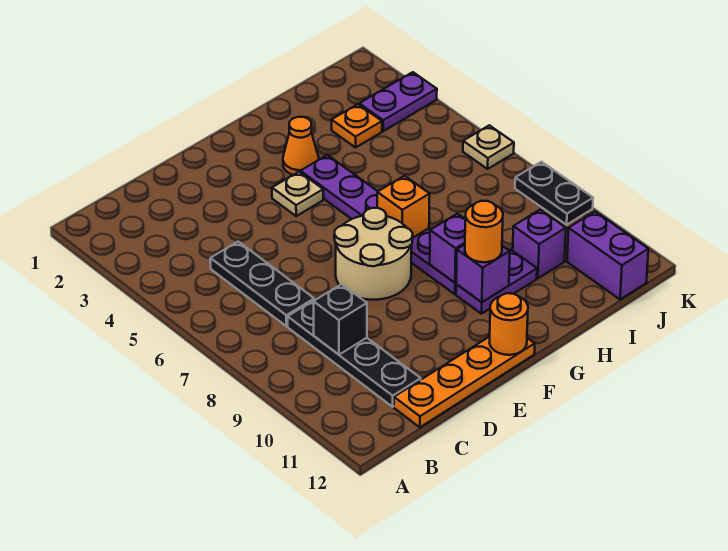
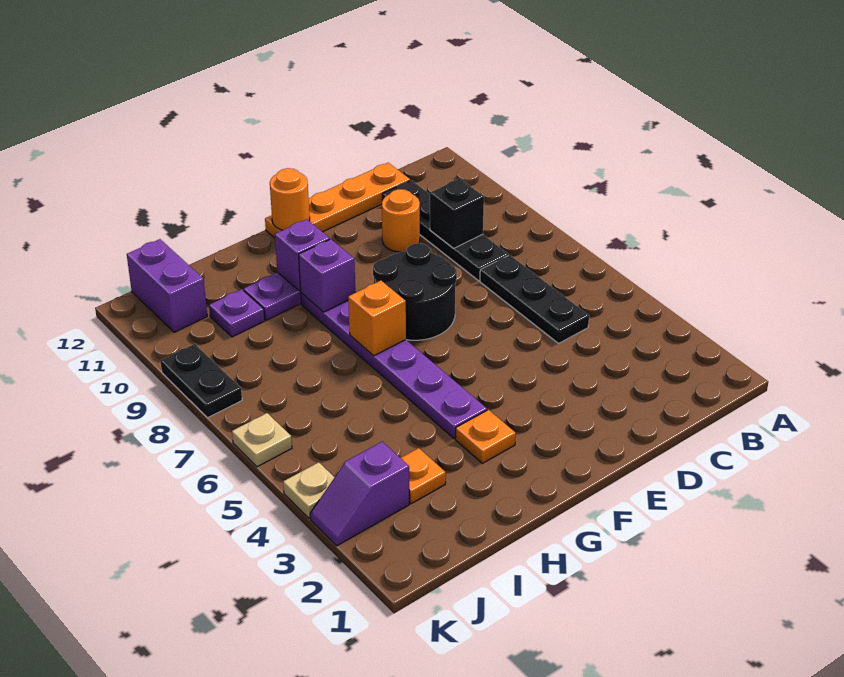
tan round brick E7:F8 level 1 -> black round brick E7:F8 level 1
tan plate F4 level 1 -> tan plate K4 level 1
orange cone G3 level 1 -> orange plate G3 level 1
orange round brick G10 level 3 -> orange round brick D10 level 1
purple brick I10 level 1 -> purple plate I10 level 1
purple plate J3:K3 level 1 -> purple slope J3:K3 level 1 top J

